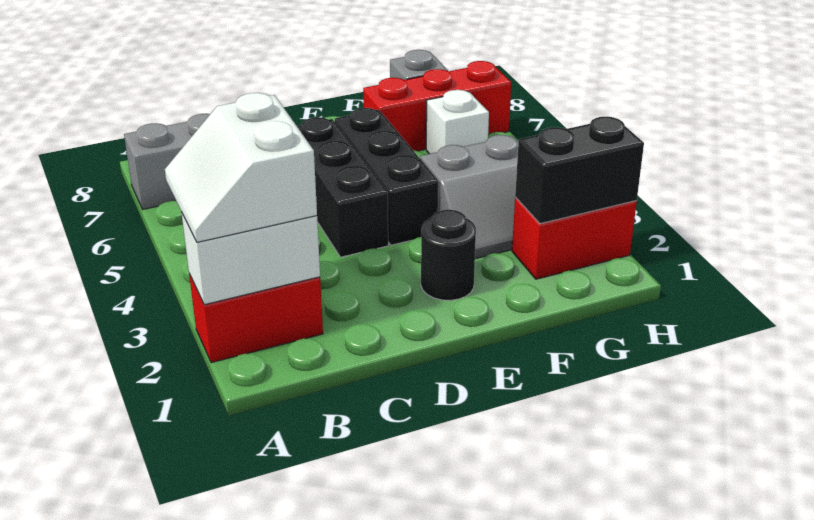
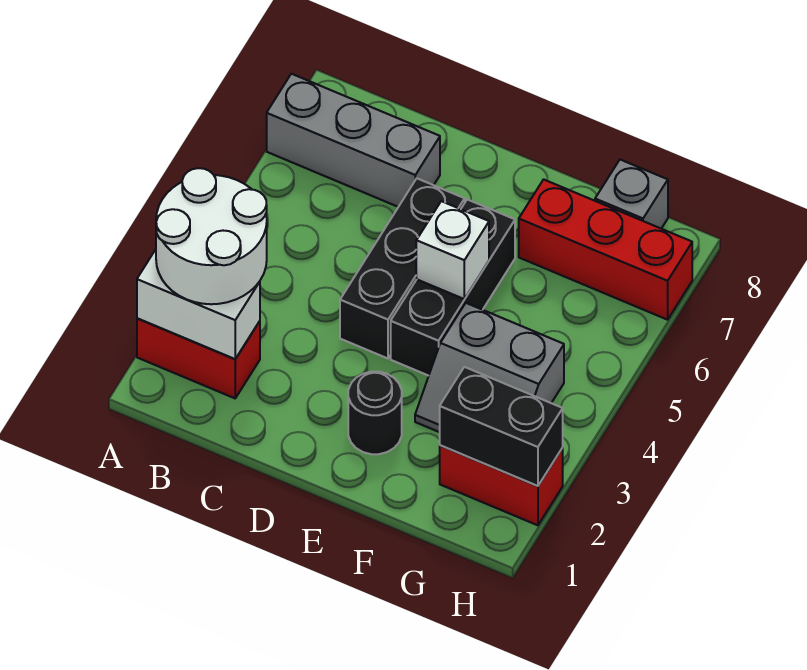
white slope A2:B3 level 3 top B -> white round brick A2:B3 level 3
white brick G6 level 1 -> white brick E5 level 2

